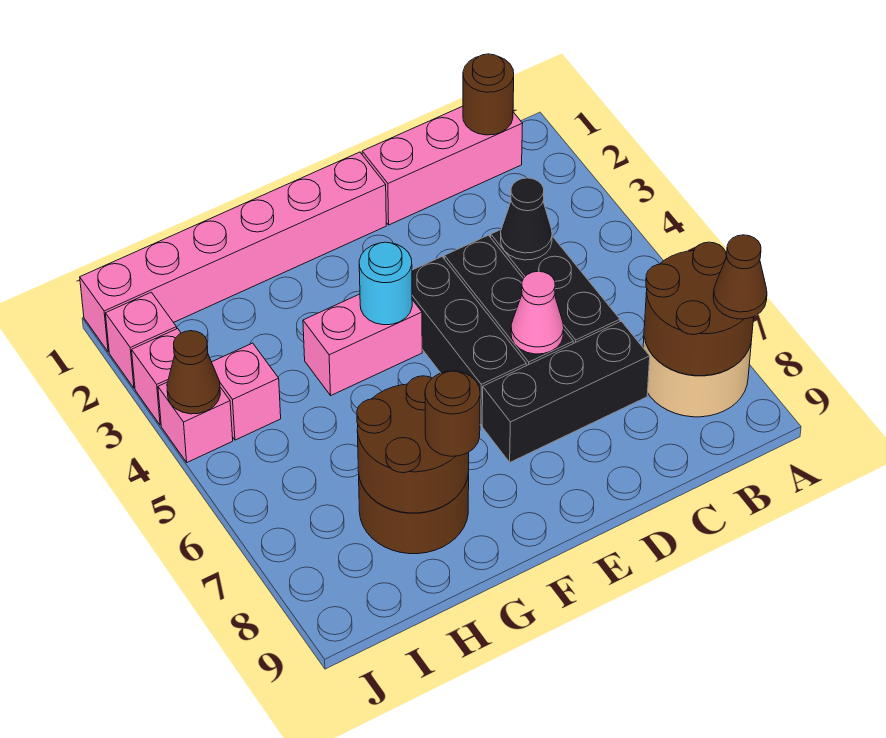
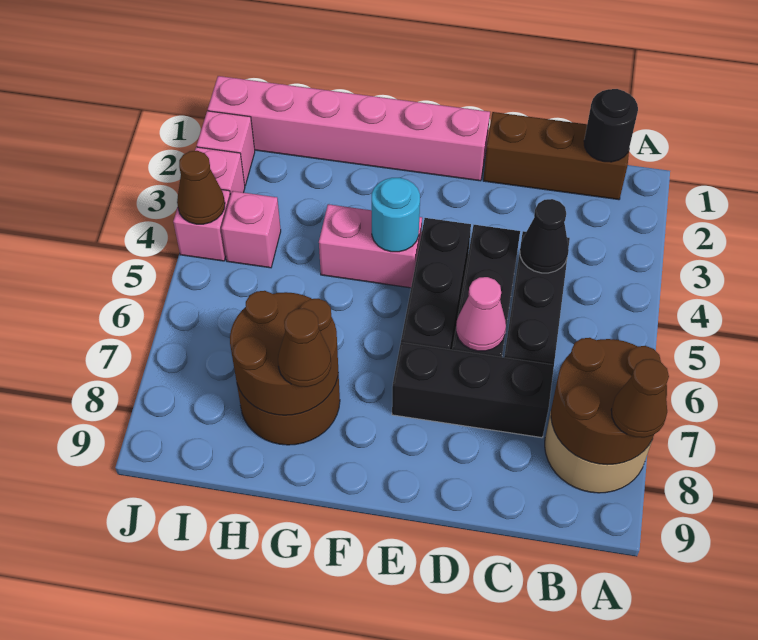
pink brick B1:D1 level 1 -> brown brick B1:D1 level 1
brown round brick B1 level 2 -> black round brick B1 level 2
brown round brick G8 level 3 -> brown cone G8 level 3

